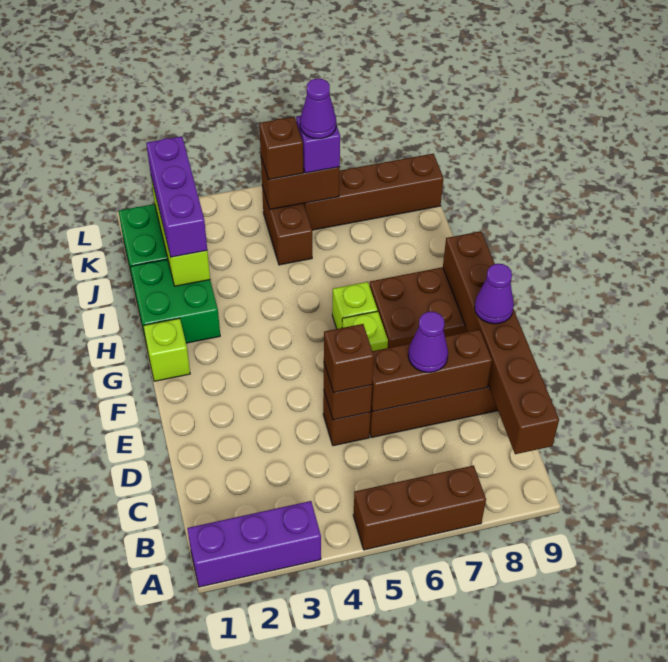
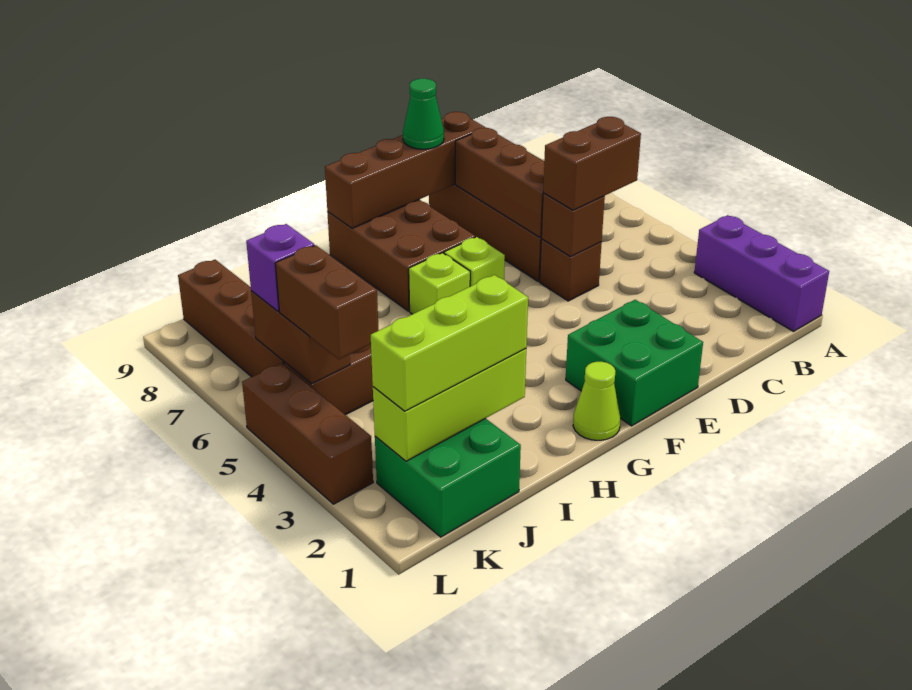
brown brick A5:A7 level 1 -> brown brick L3:L5 level 1
brown brick B9:G9 level 2 -> brown brick D9:G9 level 2
brown brick D5 level 3 -> brown brick C5:D5 level 3
purple cone D7 level 3 -> none
purple cone E9 level 3 -> green cone E9 level 3
lime brick G1 level 1 -> lime cone G1 level 1
green brick H1:I2 level 1 -> green brick E1:F2 level 1
purple brick I2:K2 level 3 -> lime brick I2:K2 level 3
brown brick K5 level 3 -> brown brick K4:K5 level 3
purple cone K6 level 4 -> none

